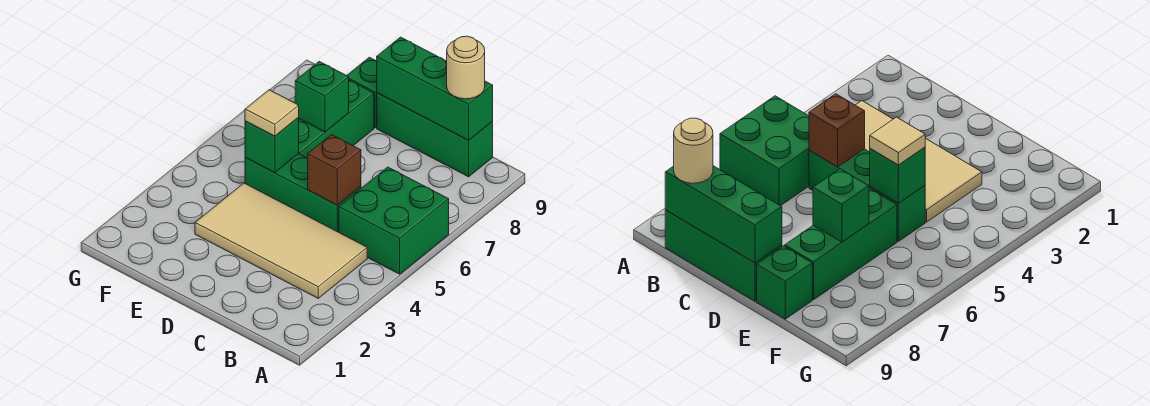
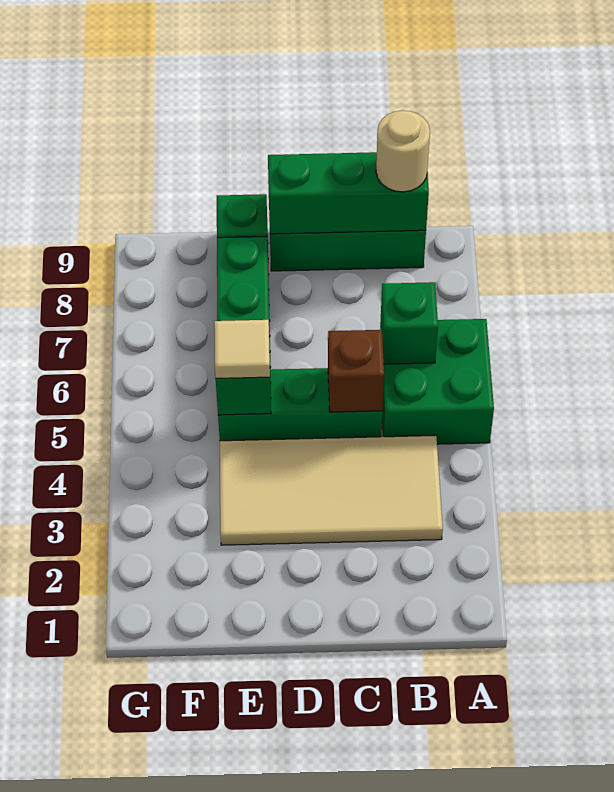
green brick E7 level 2 -> green brick B6 level 2

